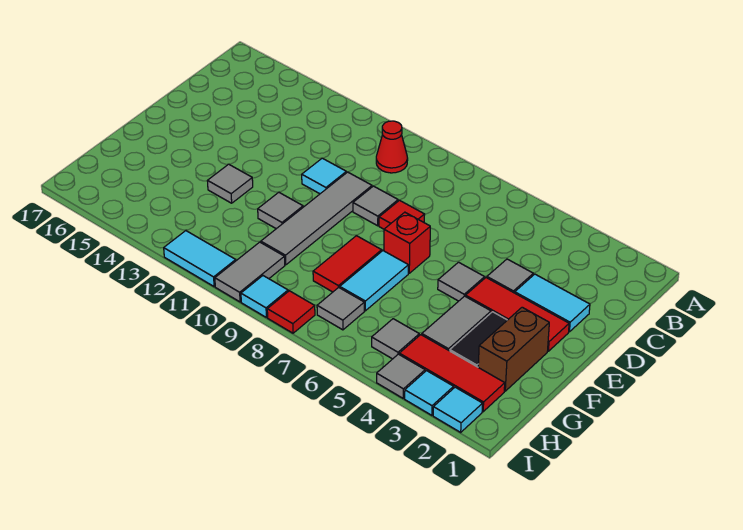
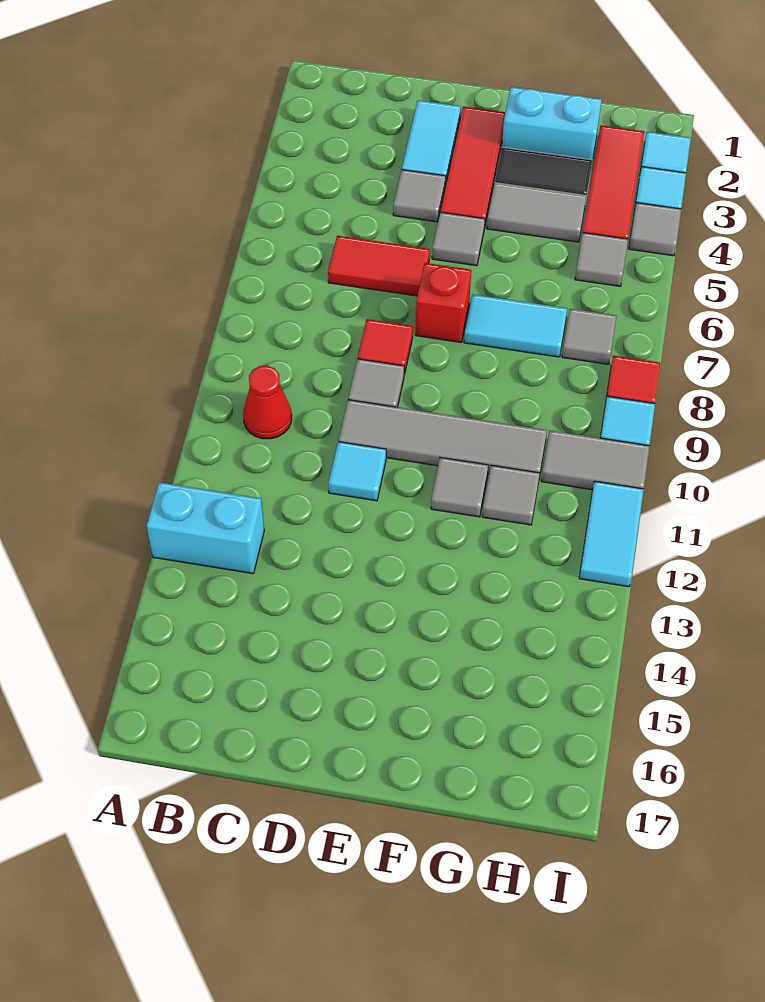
none -> cyan brick A13:B13 level 1
brown brick F2:G2 level 1 -> cyan brick F2:G2 level 1
red tile F8:G8 level 1 -> red tile C6:D6 level 1
grey tile F13 level 1 -> grey tile G11 level 1

